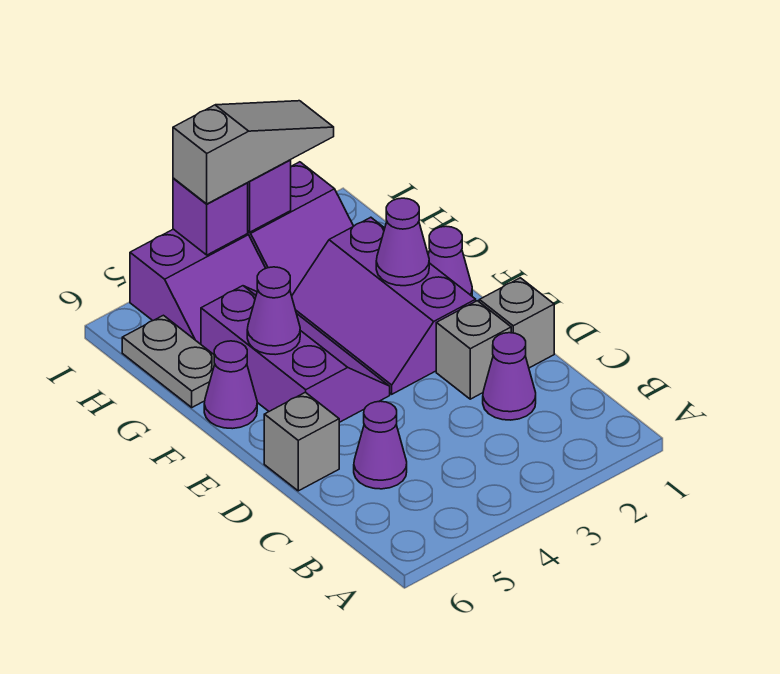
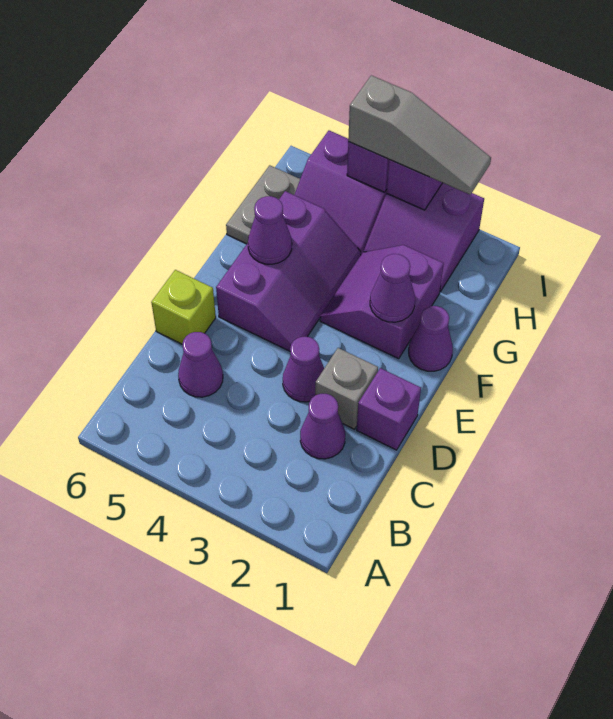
grey brick D1 level 1 -> purple brick D1 level 1
grey brick D6 level 1 -> lime brick D6 level 1
purple slope E2:G3 level 1 top 2 -> purple slope F2:G3 level 1 top 2
purple cone F6 level 1 -> purple cone D3 level 1

